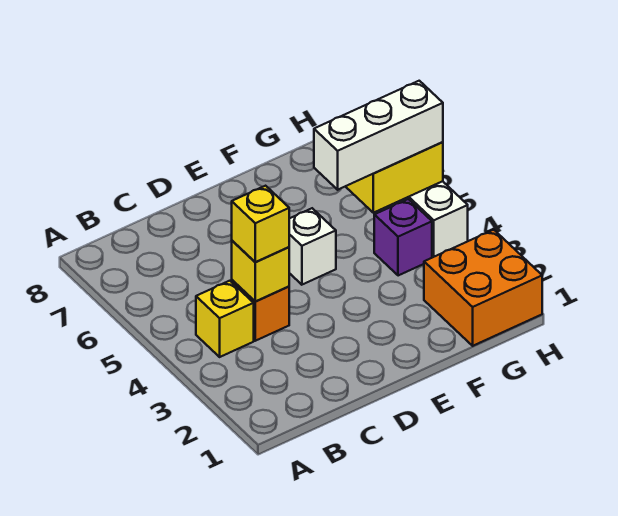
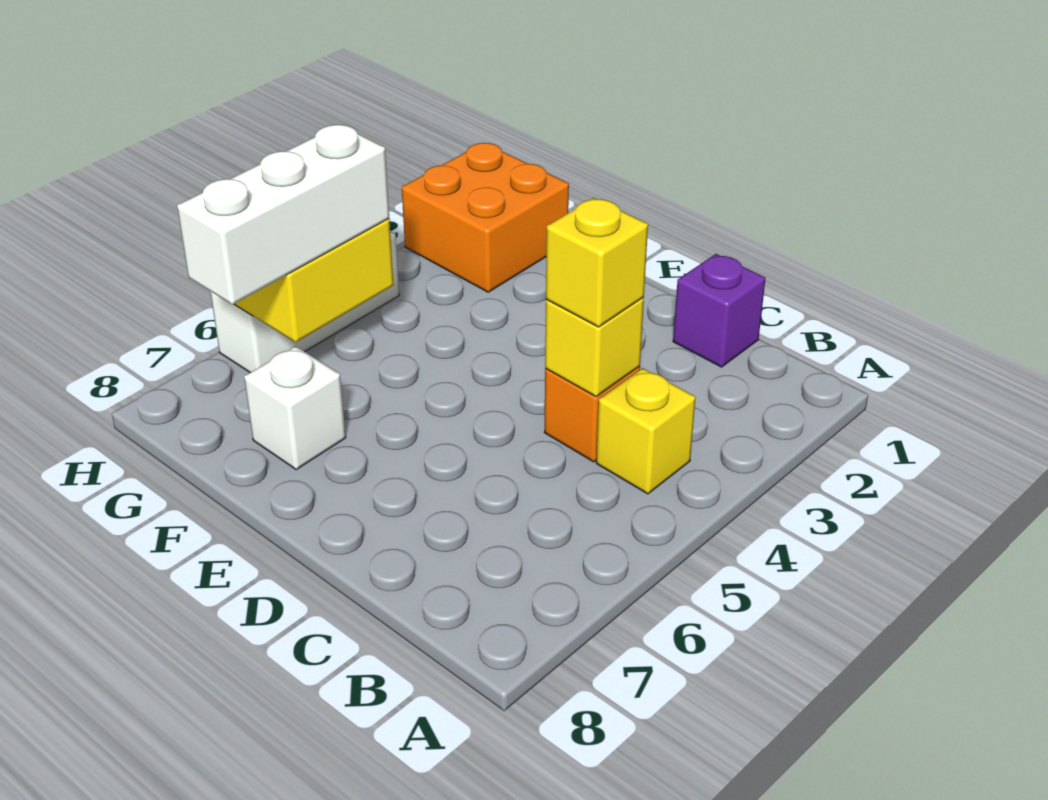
white brick E5 level 1 -> white brick F7 level 1
white brick F5:H5 level 3 -> white brick G5:G7 level 3
purple brick G4 level 1 -> purple brick C1 level 1

